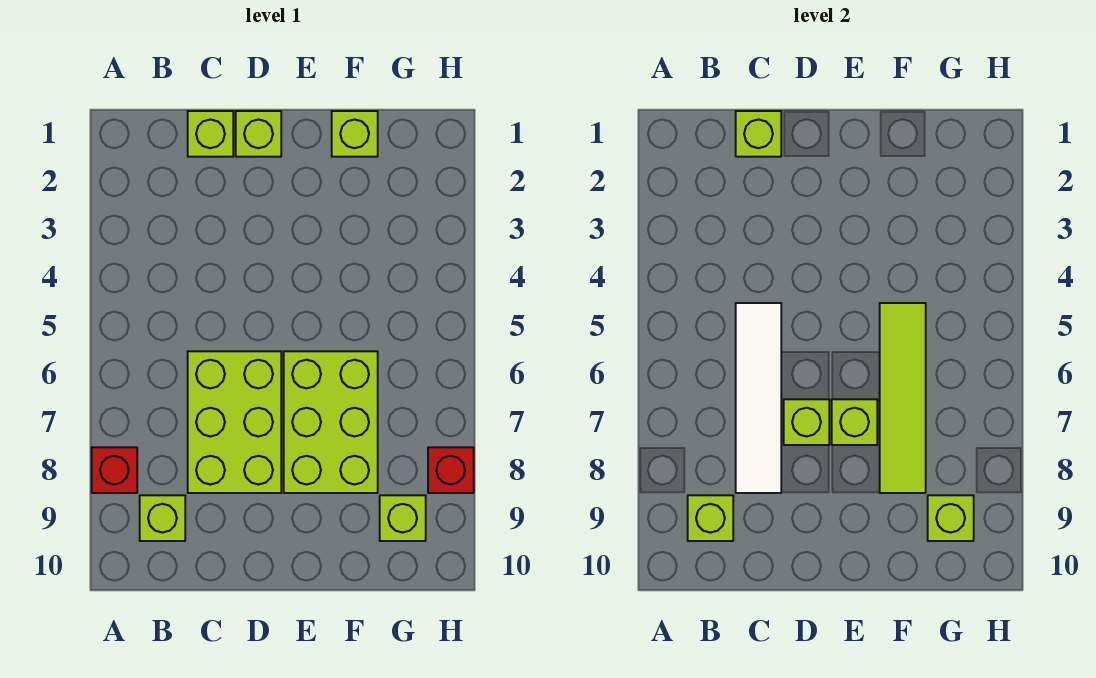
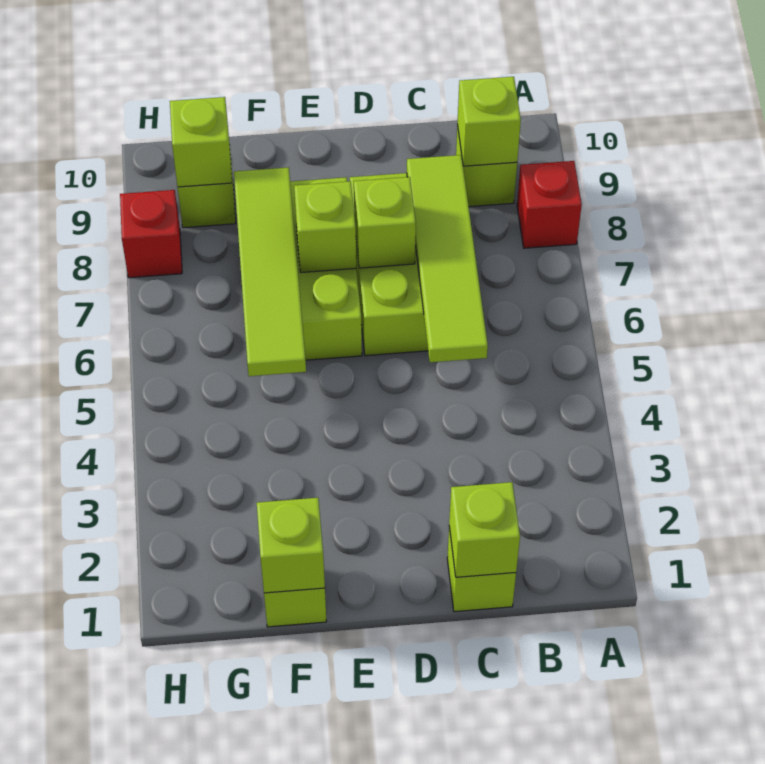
white tile C5:C8 level 2 -> lime tile C5:C8 level 2
lime brick D1 level 1 -> lime brick F1 level 2

